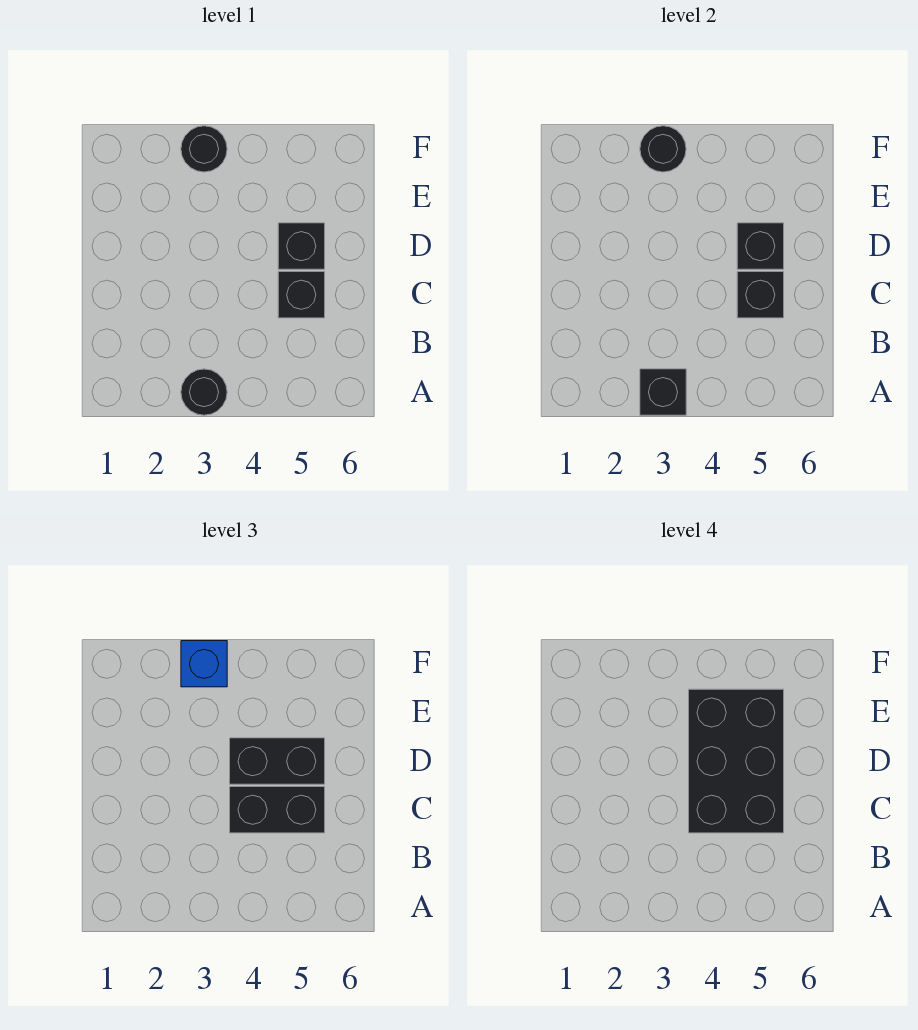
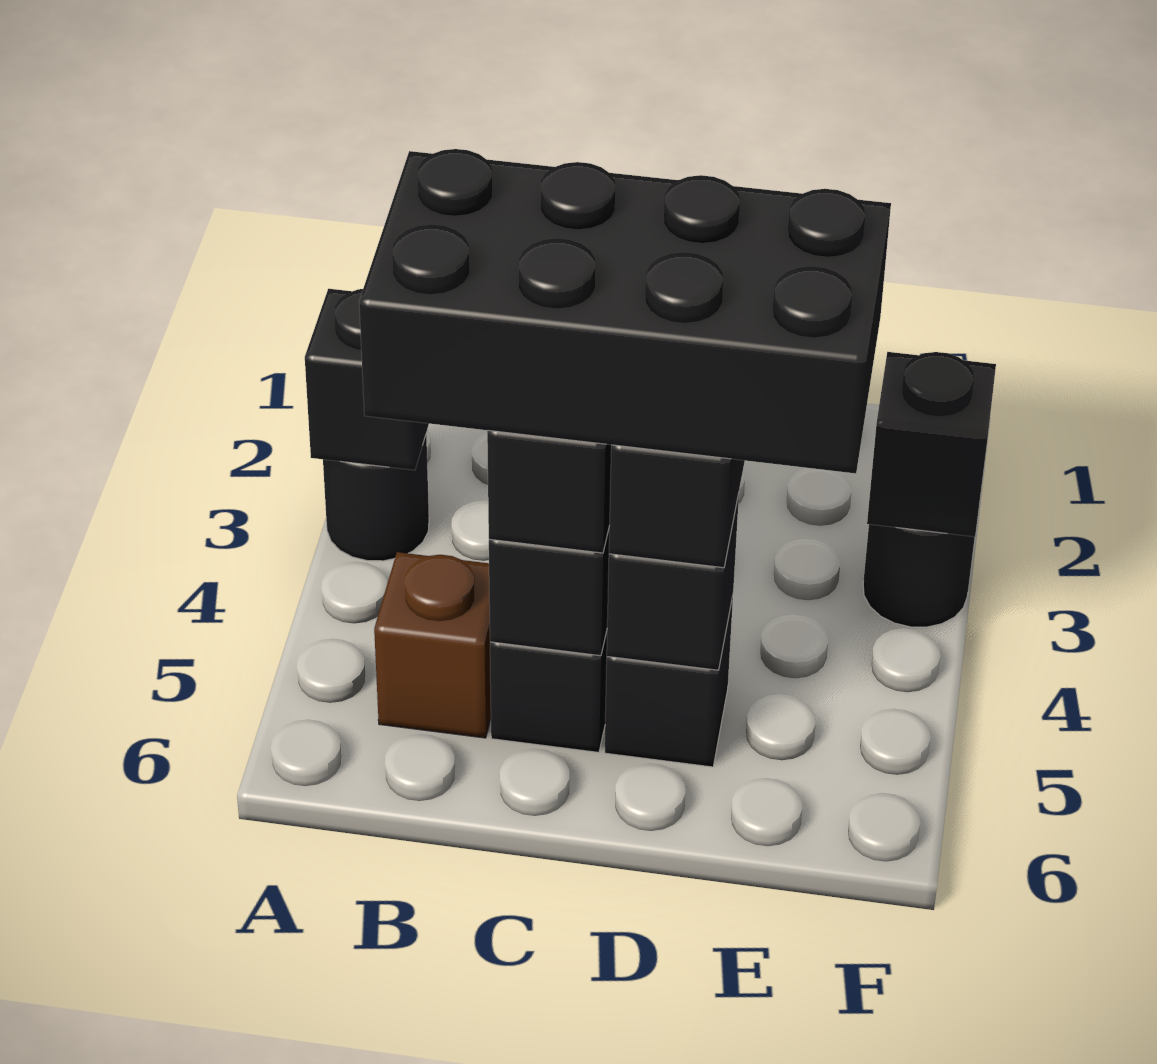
none -> brown brick B5 level 1
black brick C4:E5 level 4 -> black brick B4:E5 level 4
black round brick F3 level 2 -> black brick F3 level 2
blue brick F3 level 3 -> none

